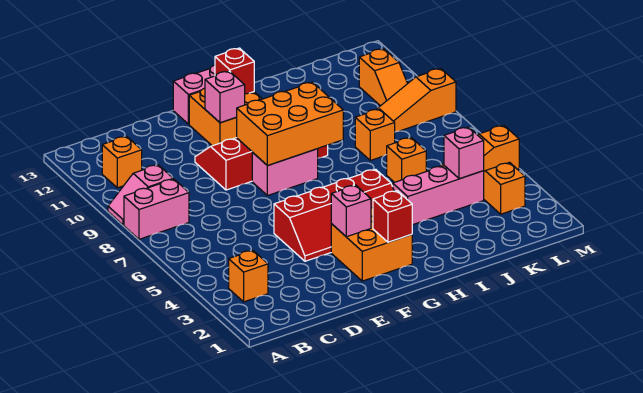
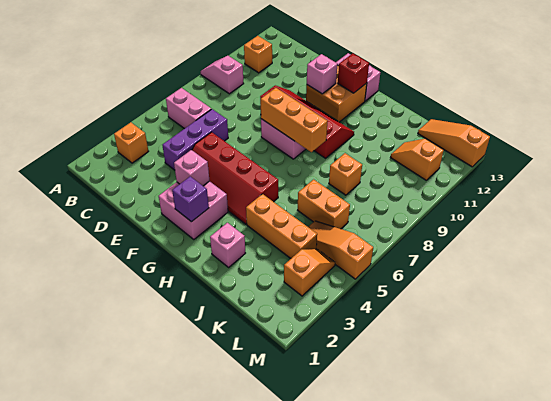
pink brick A8:B8 level 1 -> pink brick B6:C6 level 1
none -> purple brick D4:D6 level 1
orange brick F2:G3 level 1 -> pink brick F2:G3 level 1
orange brick F8:H9 level 2 -> orange brick F8:H8 level 2
red brick G2 level 2 -> purple brick G2 level 2
pink brick I4:K4 level 1 -> orange brick I4:K4 level 1
orange brick J6 level 1 -> orange brick J6:K6 level 1
pink brick K4 level 2 -> pink brick I2 level 1
orange slope K9:M9 level 1 top M -> orange slope K13:M13 level 1 top M
orange slope L10:L11 level 1 top 11 -> orange slope K11:L11 level 1 top L

